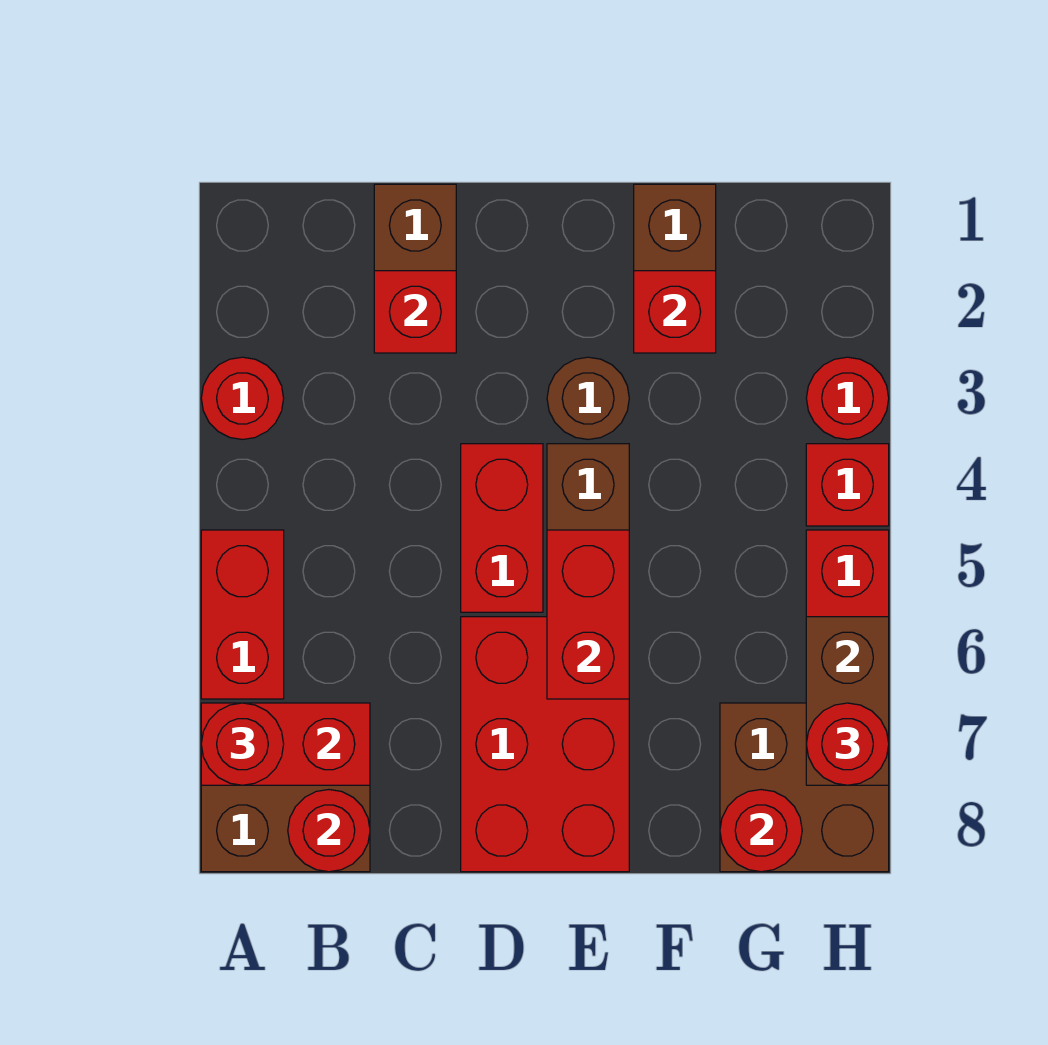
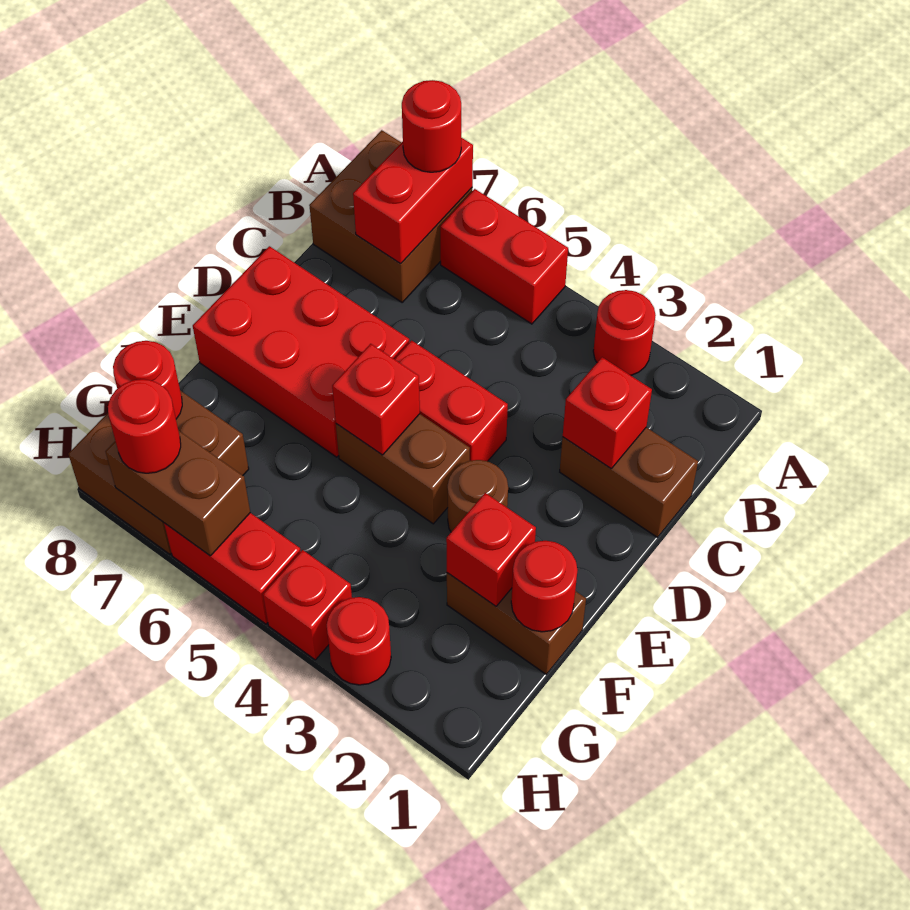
red round brick B8 level 2 -> red round brick F1 level 2
red brick E5:E6 level 2 -> red brick E5 level 2

